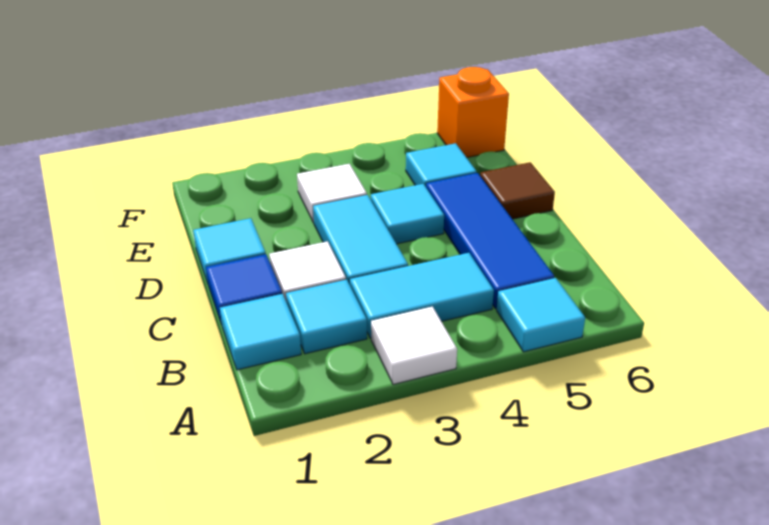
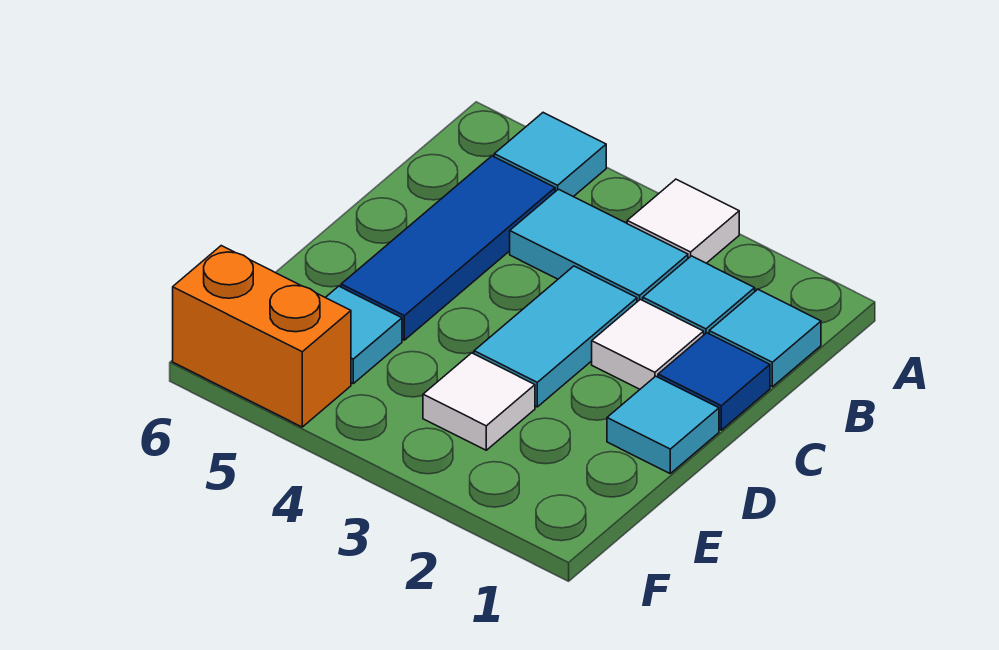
cyan tile D4 level 1 -> none
brown tile D6 level 1 -> none
orange brick F6 level 1 -> orange brick F5:F6 level 1

